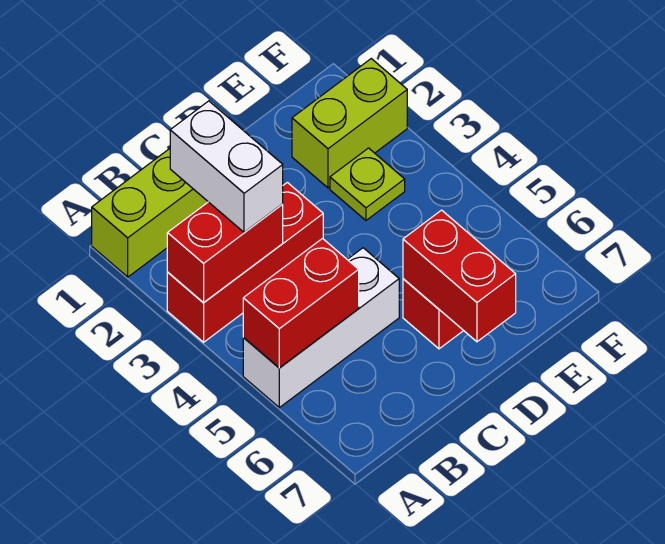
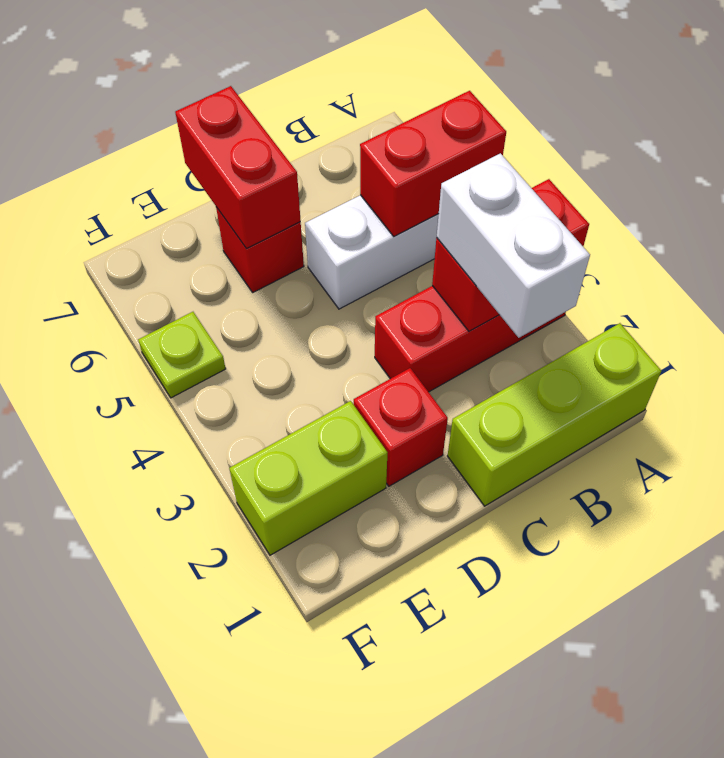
none -> red brick D2 level 1
lime plate E3 level 1 -> lime plate F5 level 1

